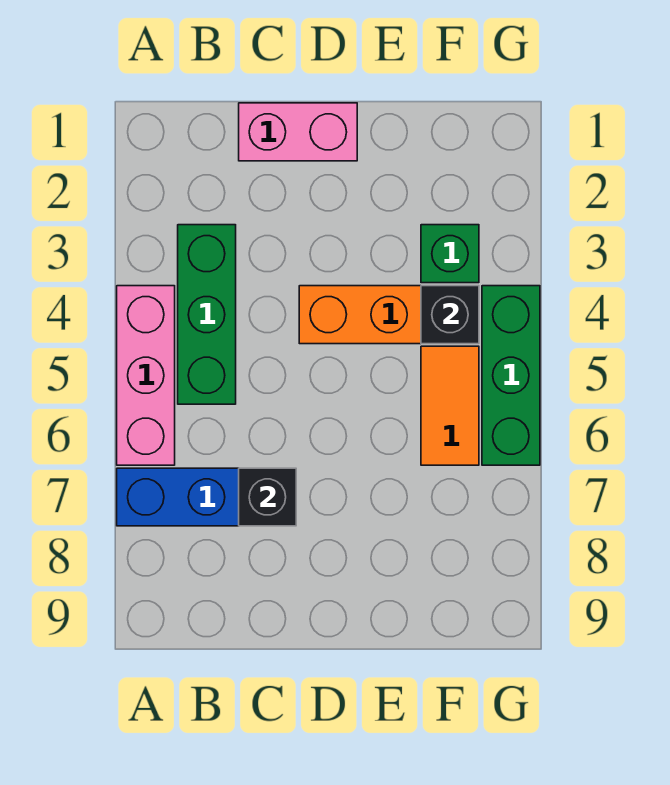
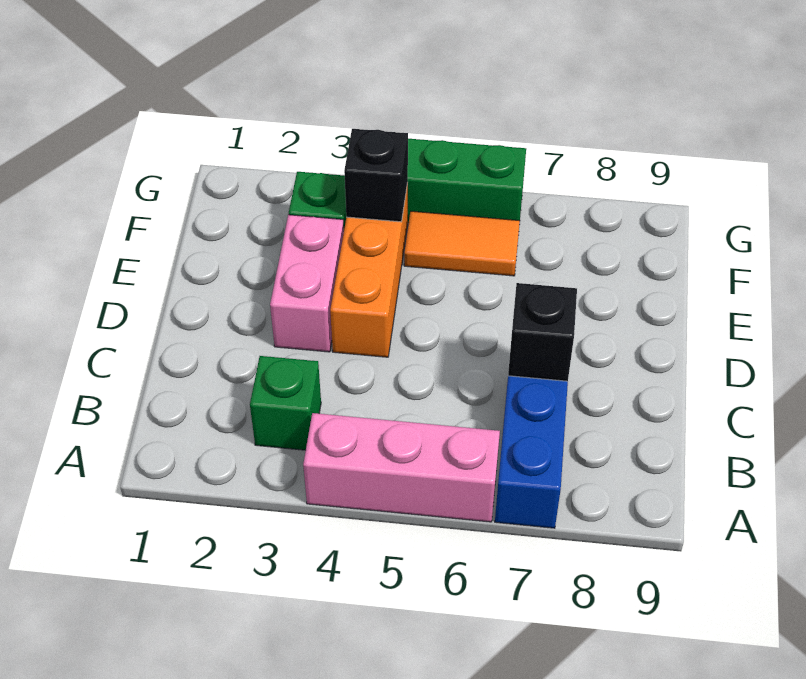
green brick B3:B5 level 1 -> green brick B3 level 1
pink brick C1:D1 level 1 -> pink brick D3:E3 level 1

